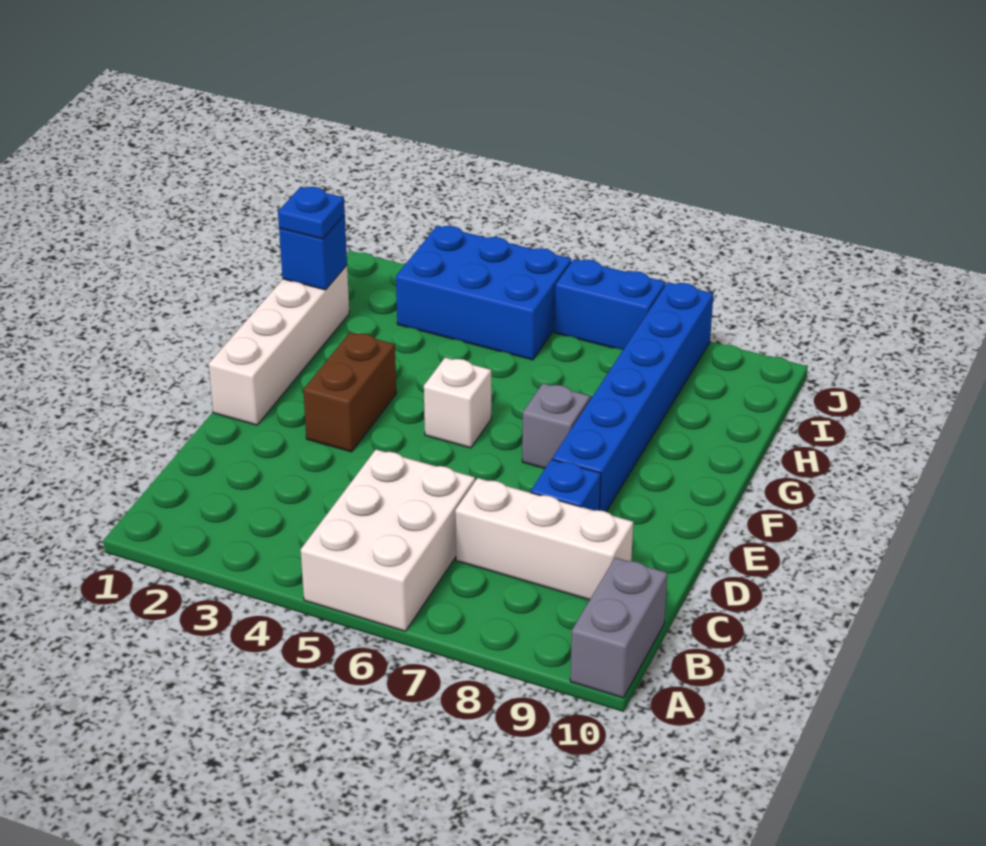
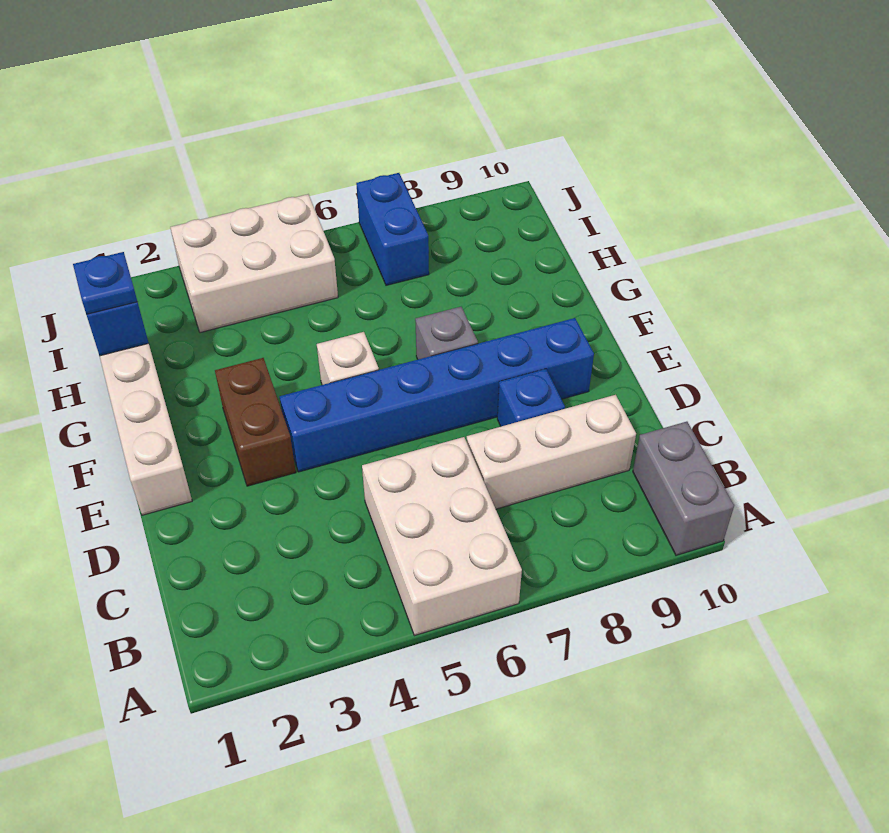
blue brick E8:J8 level 1 -> blue brick E4:E9 level 1
blue brick I3:J5 level 1 -> white brick I3:J5 level 1
blue brick J6:J7 level 1 -> blue brick I7:J7 level 1

